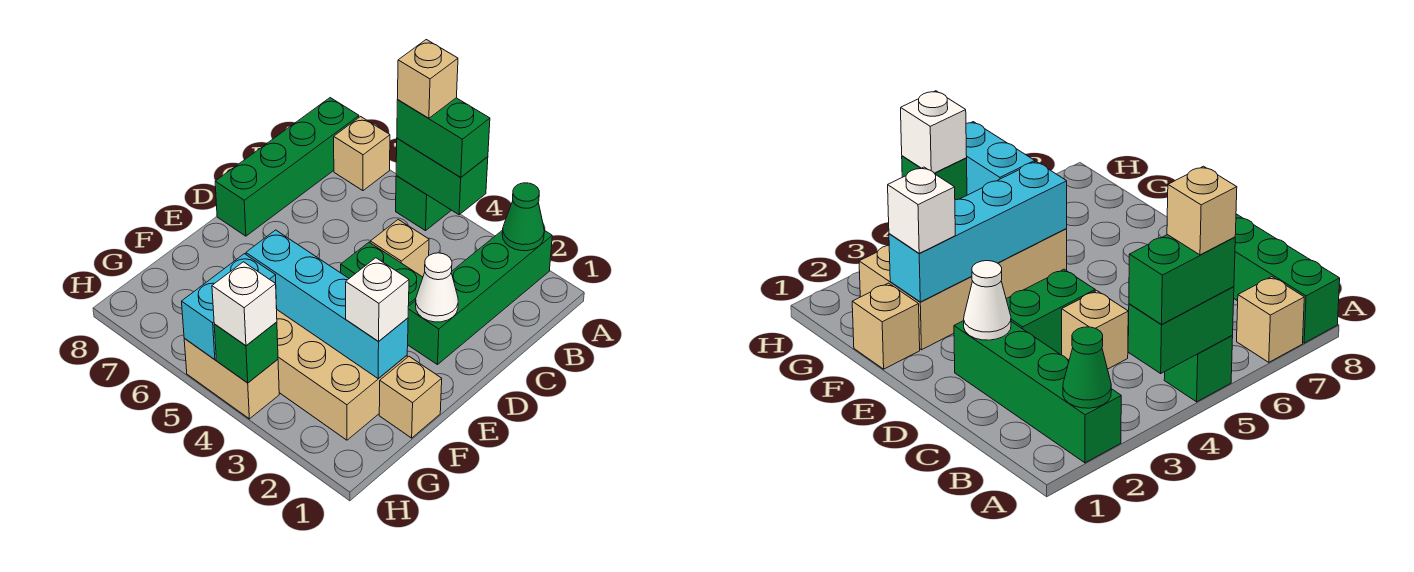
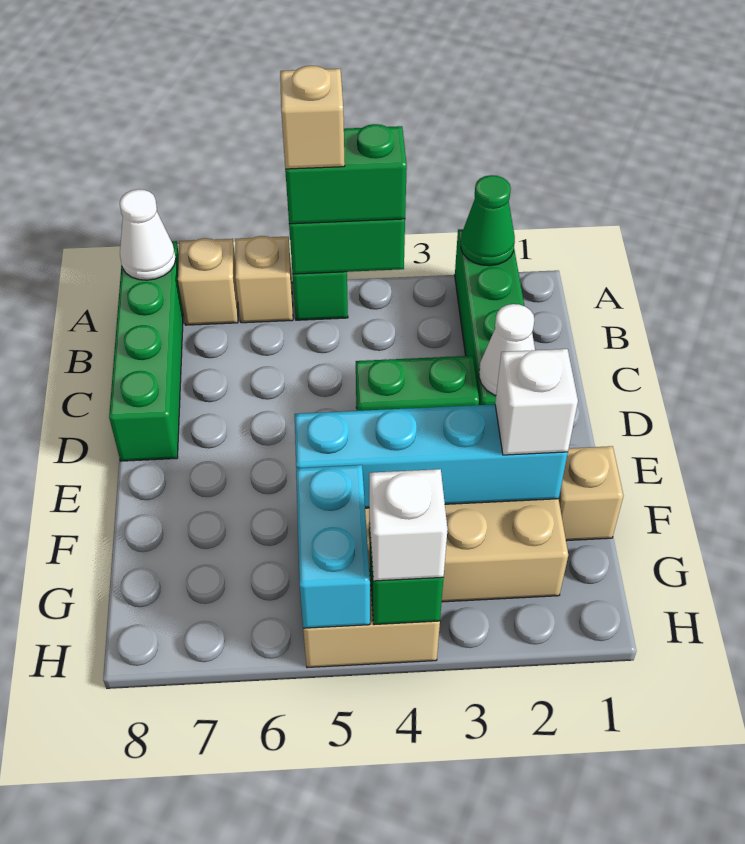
none -> white cone A8 level 2
tan brick C4 level 1 -> tan brick A6 level 1

